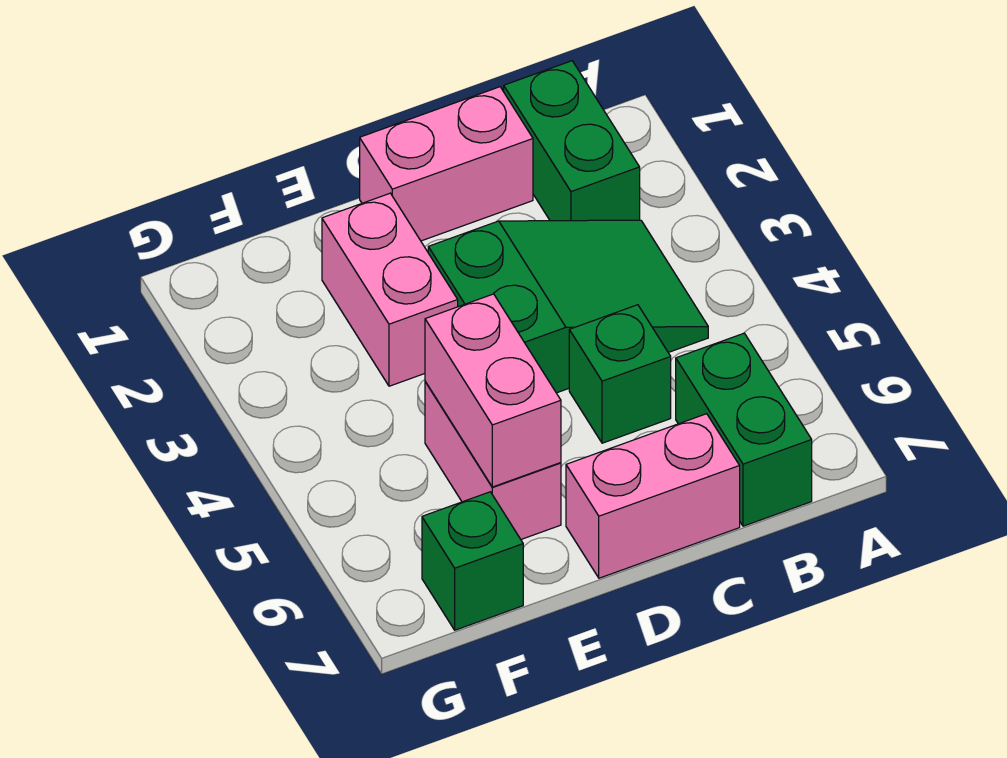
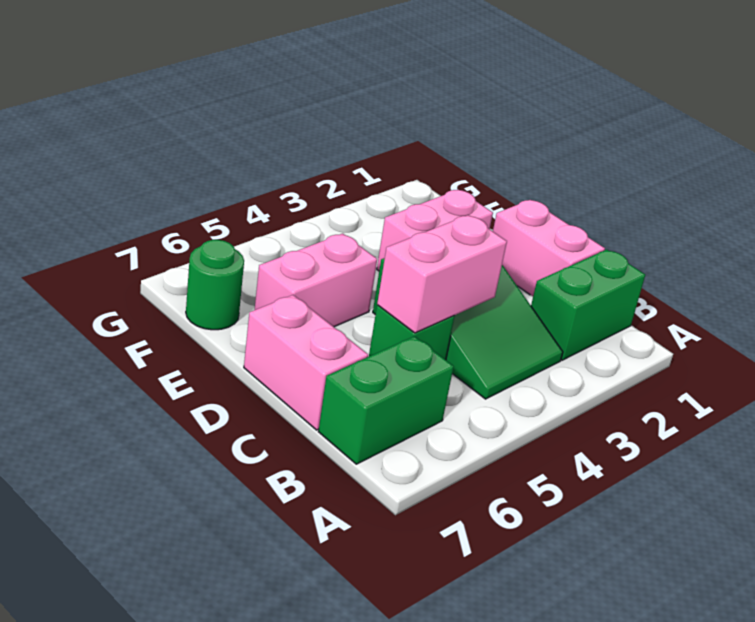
pink brick E5:E6 level 2 -> pink brick C4:C5 level 2
green brick F7 level 1 -> green round brick F7 level 1

